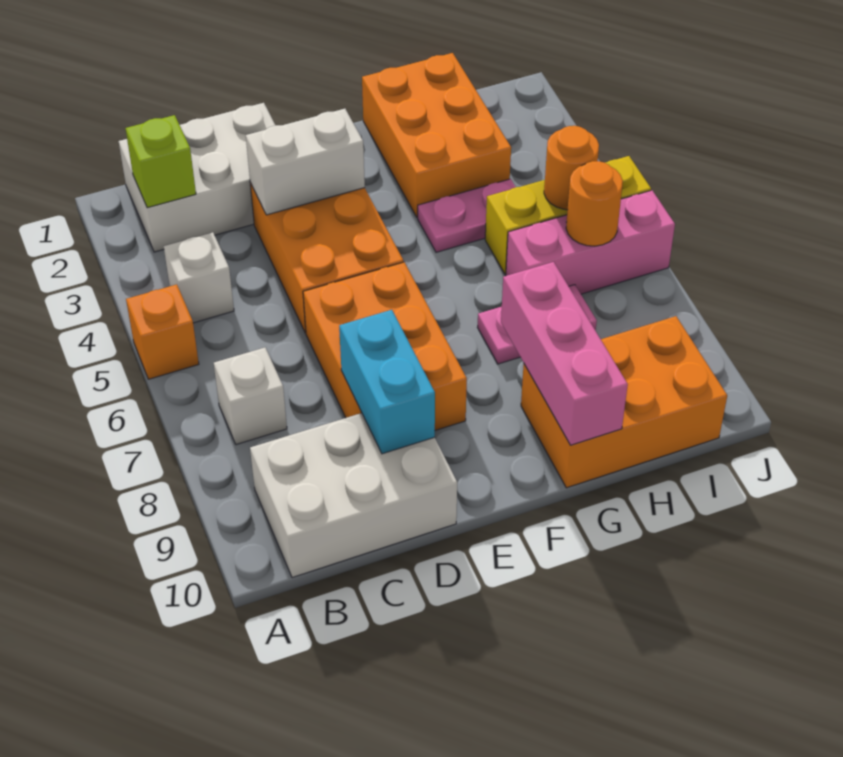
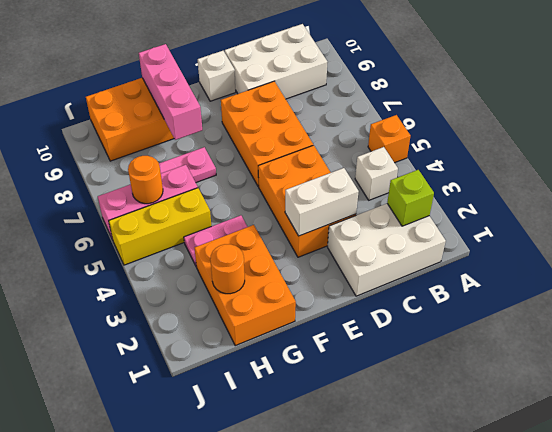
white brick B7 level 1 -> white brick E10 level 1
cyan brick D8:D9 level 2 -> none
orange round brick I5 level 2 -> orange round brick H2 level 2

